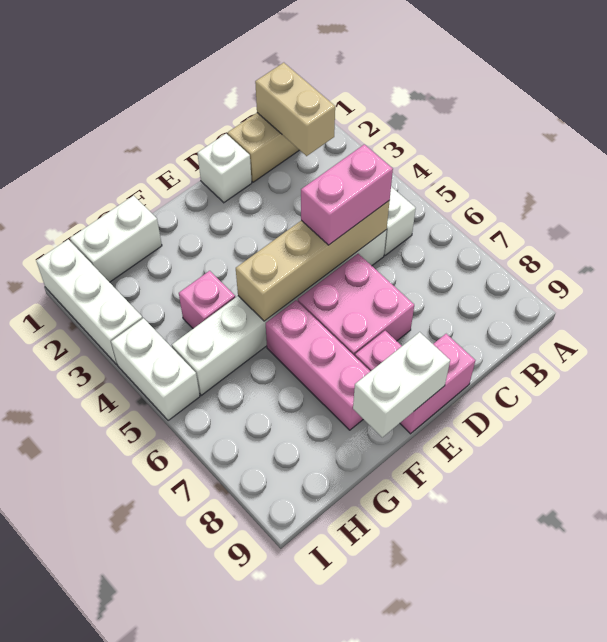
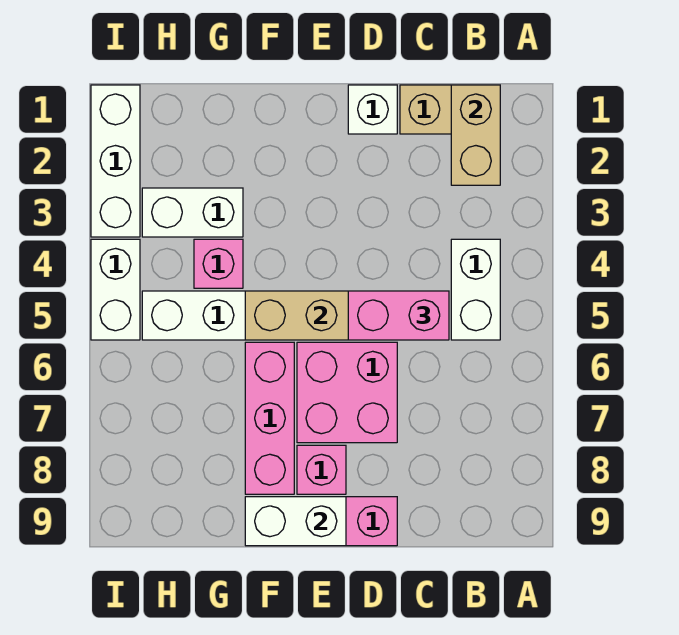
white brick G1:H1 level 1 -> white brick G3:H3 level 1

